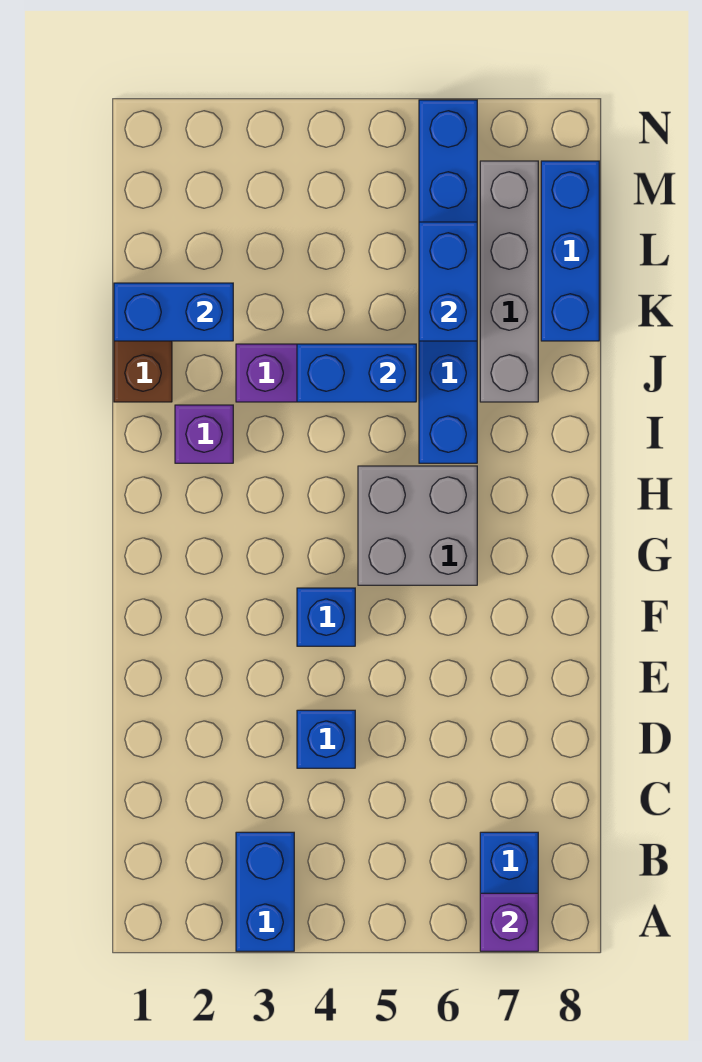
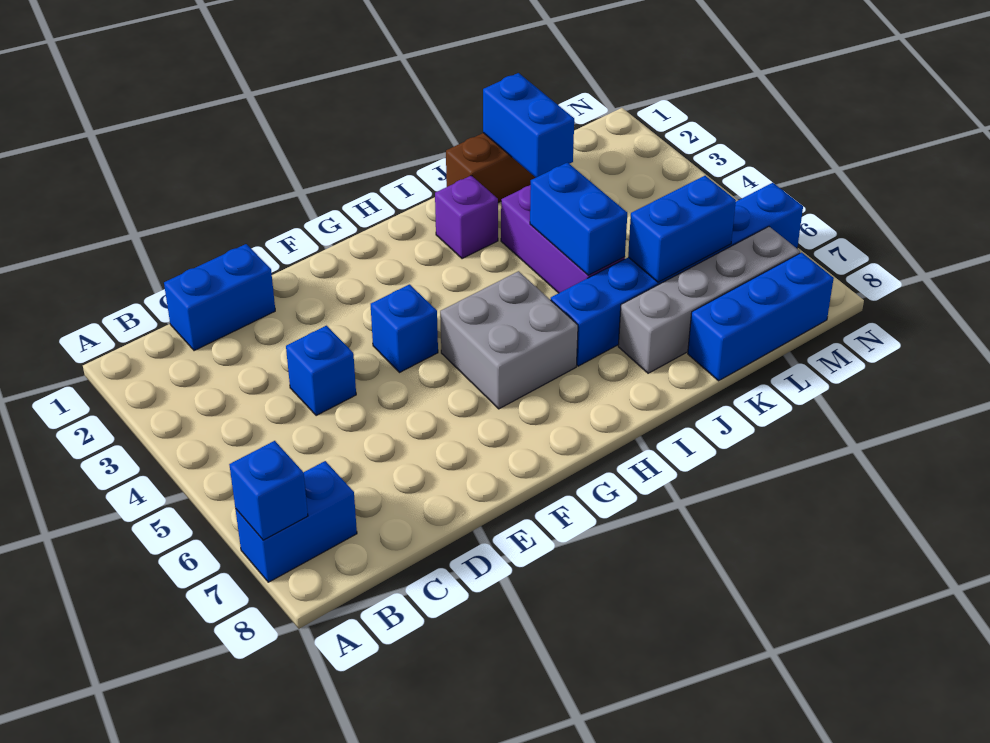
blue brick A3:B3 level 1 -> blue brick C1:D1 level 1
purple brick A7 level 2 -> blue brick A7 level 2

